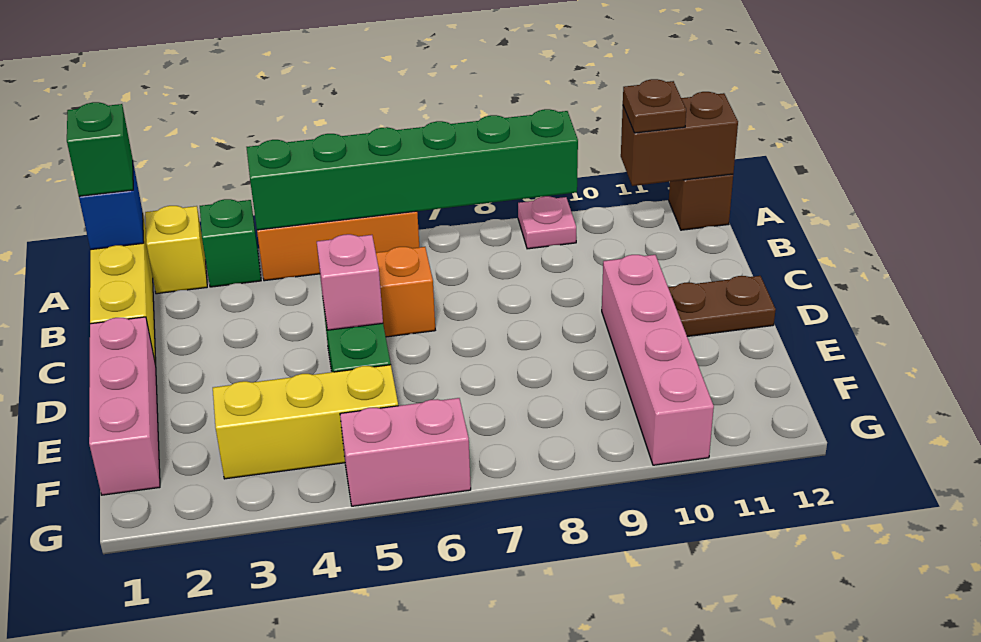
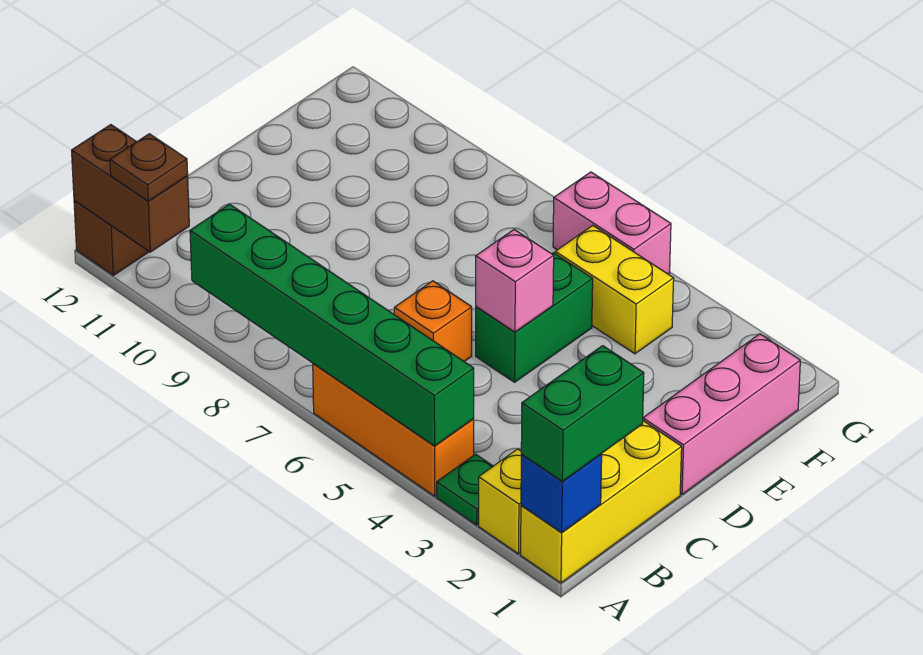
green brick A1 level 3 -> green brick A1:B1 level 3
green brick A3 level 1 -> green plate A3 level 1
pink plate A9 level 1 -> none
pink brick D10:G10 level 1 -> none
brown plate D11:D12 level 1 -> none
yellow brick F3:F5 level 1 -> yellow brick F4:F5 level 1

